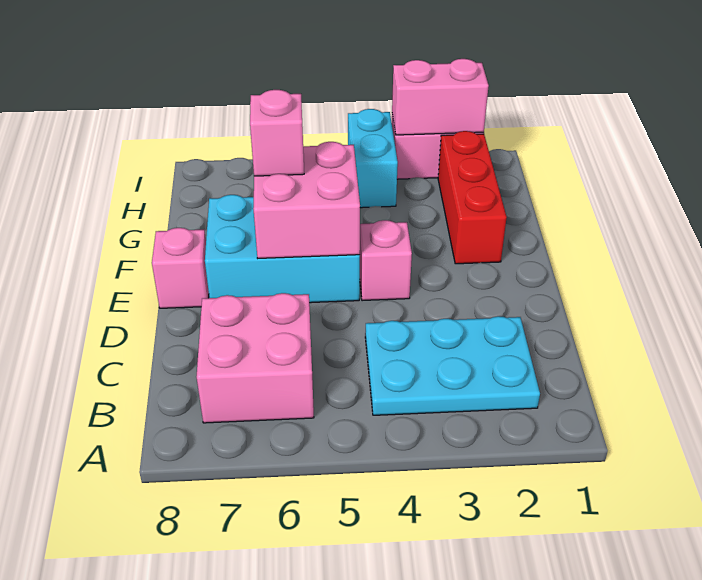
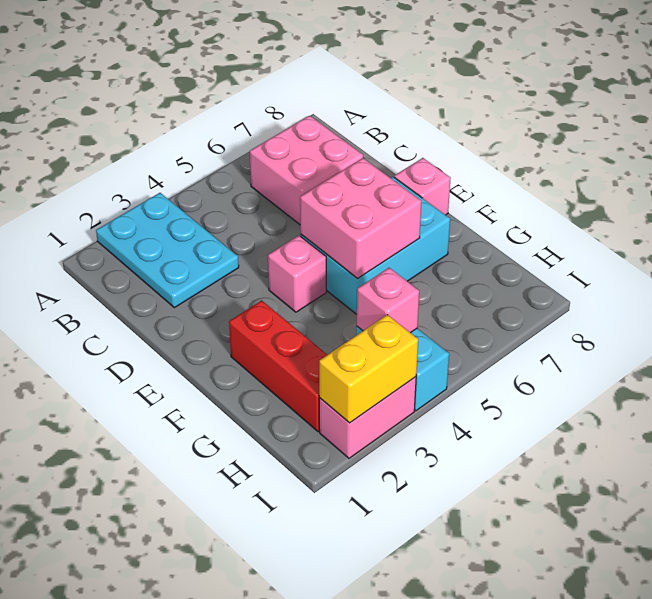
cyan plate B2:C4 level 1 -> cyan plate A2:C3 level 1
pink brick F6 level 3 -> pink brick H4 level 2
pink brick I2:I3 level 2 -> yellow brick I2:I3 level 2

